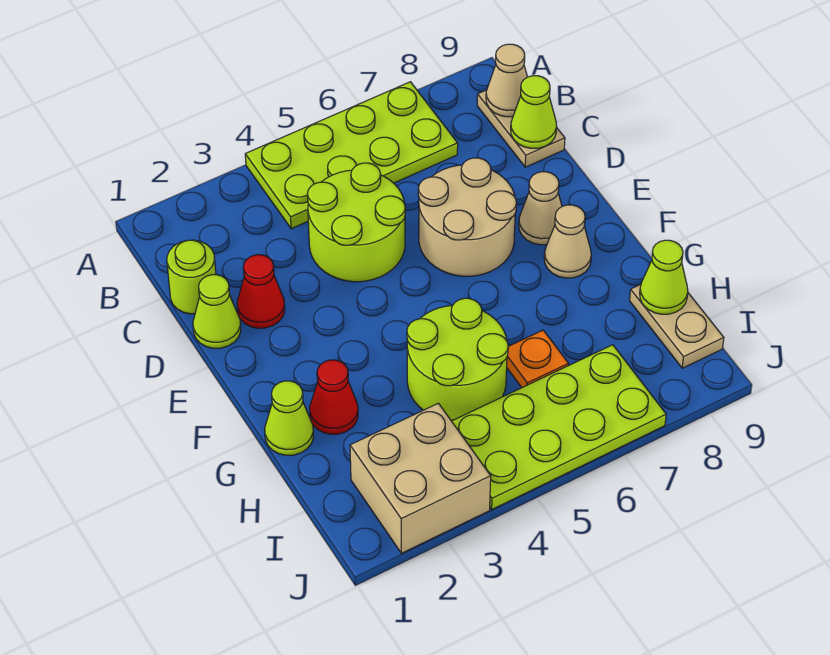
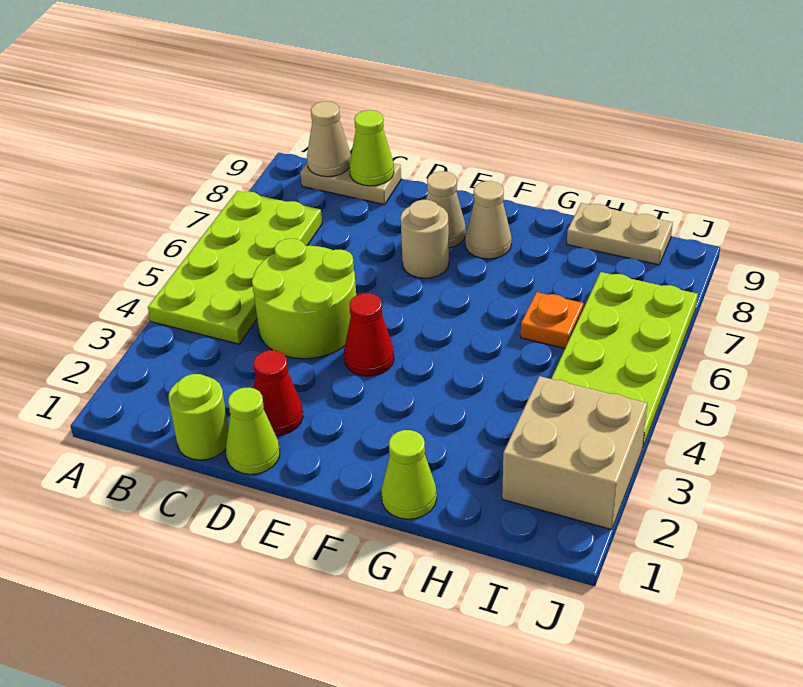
tan round brick D6:E7 level 1 -> tan round brick E7 level 1
red cone G2 level 1 -> red cone E4 level 1
lime round brick G4:H5 level 1 -> none
lime cone H9 level 2 -> none

